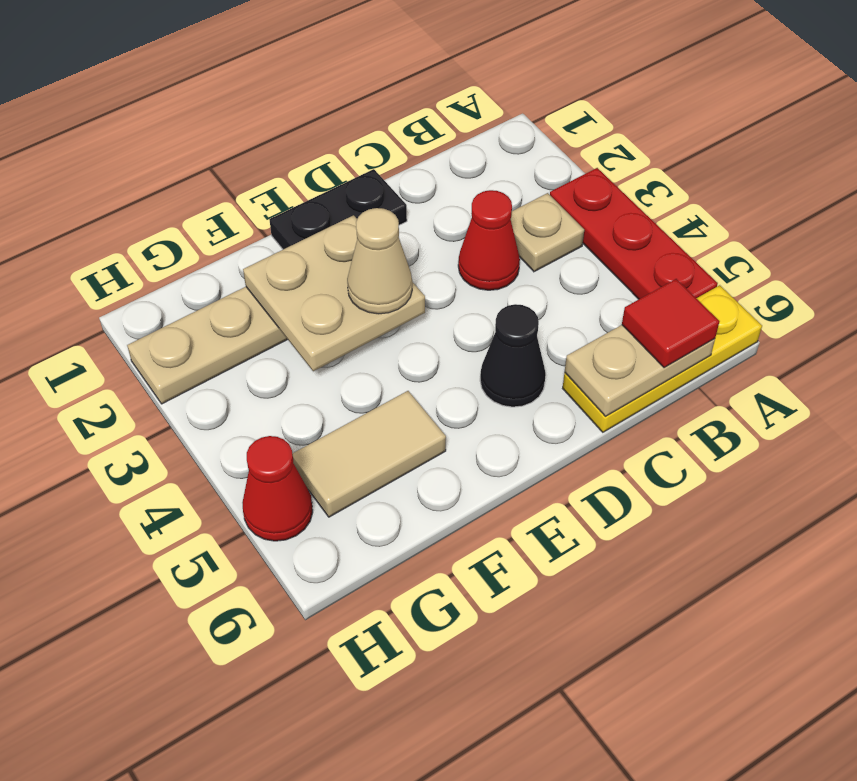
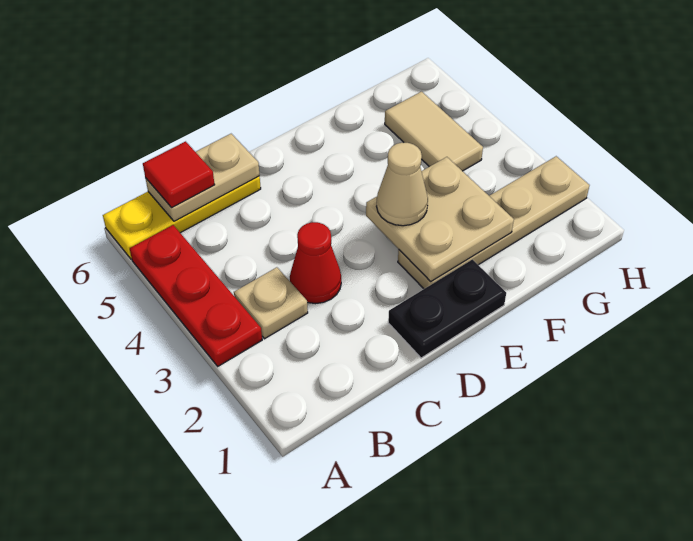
black cone D5 level 1 -> none
tan tile F5:G5 level 1 -> tan tile G4:G5 level 1
red cone H5 level 1 -> none

